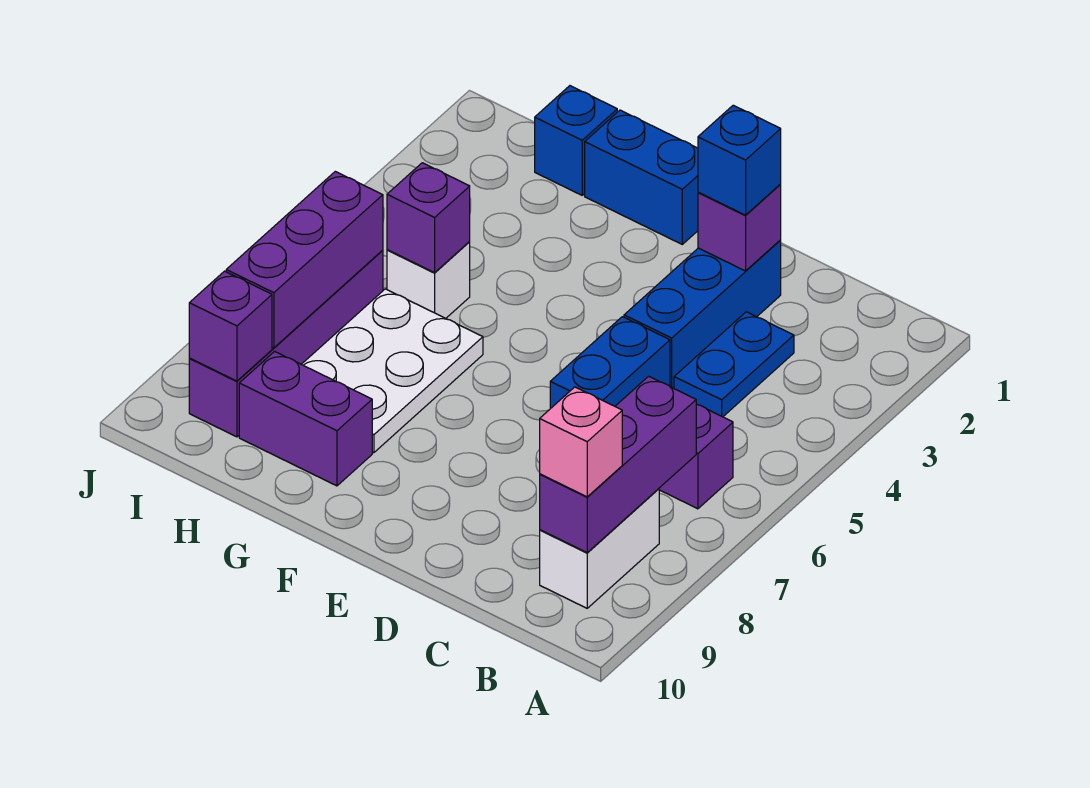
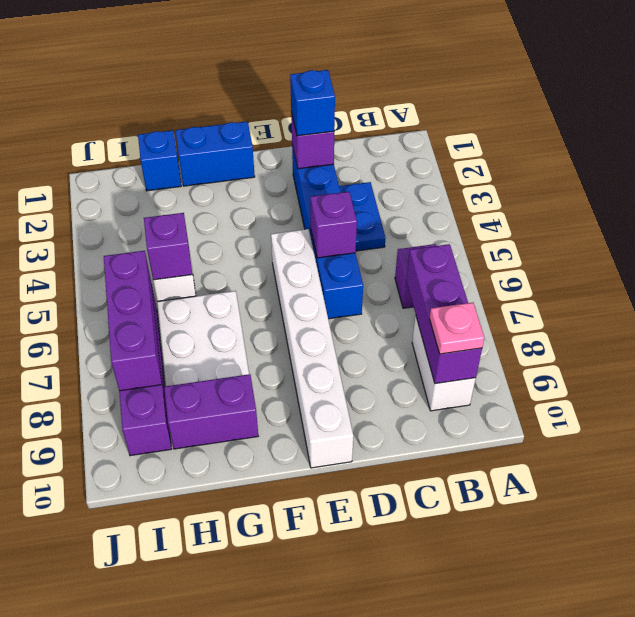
pink brick B9 level 3 -> pink plate B9 level 3
none -> white brick E5:E10 level 1
purple brick I9 level 2 -> purple brick D5 level 2

